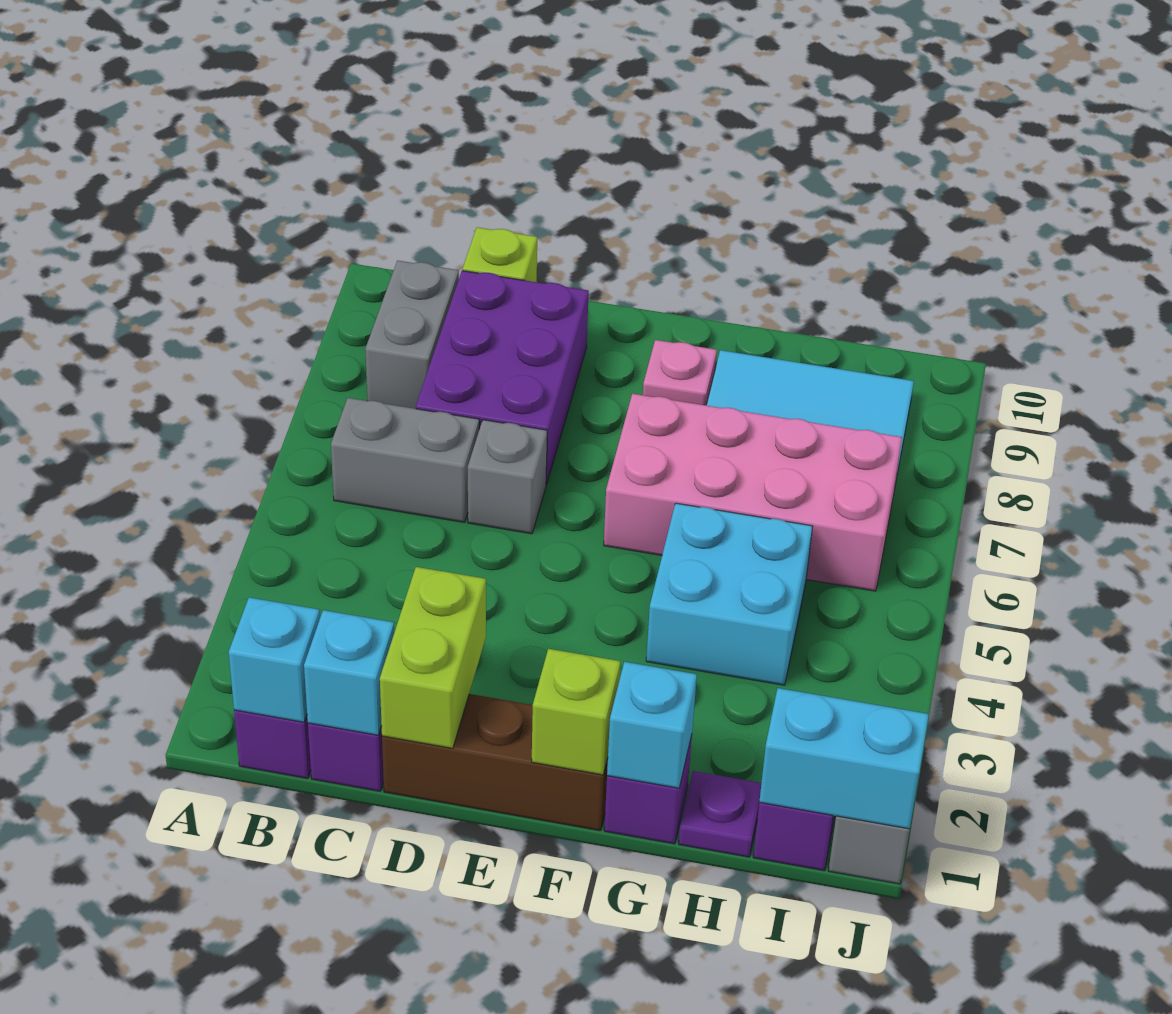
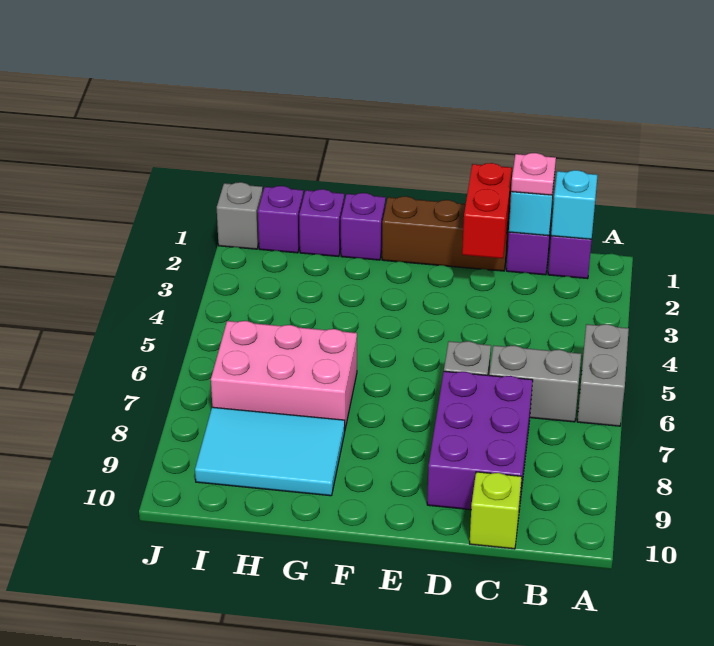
grey brick B8:B9 level 1 -> grey brick A5:A6 level 1
lime brick D1:D2 level 2 -> red brick D1:D2 level 2
lime brick F1 level 2 -> none
pink brick F6:I7 level 1 -> pink brick G6:I7 level 1
pink plate F9 level 1 -> pink plate C1 level 3
cyan brick G1 level 2 -> none
cyan brick G4:H5 level 1 -> none
purple plate H1 level 1 -> purple brick H1 level 1
cyan brick I1:J1 level 2 -> none

